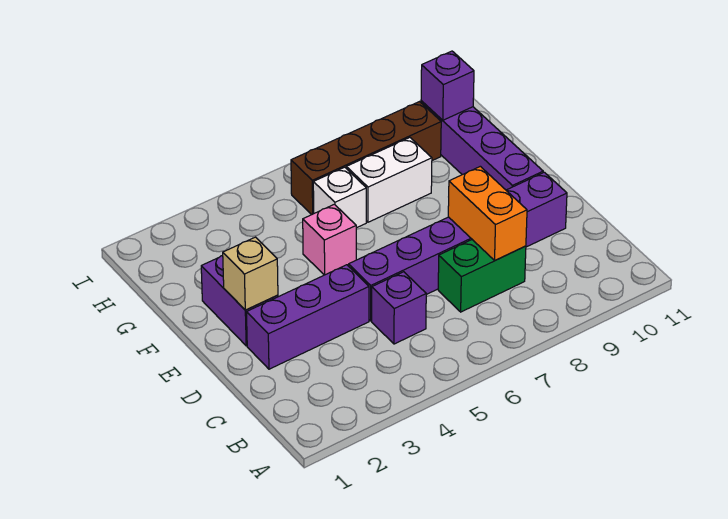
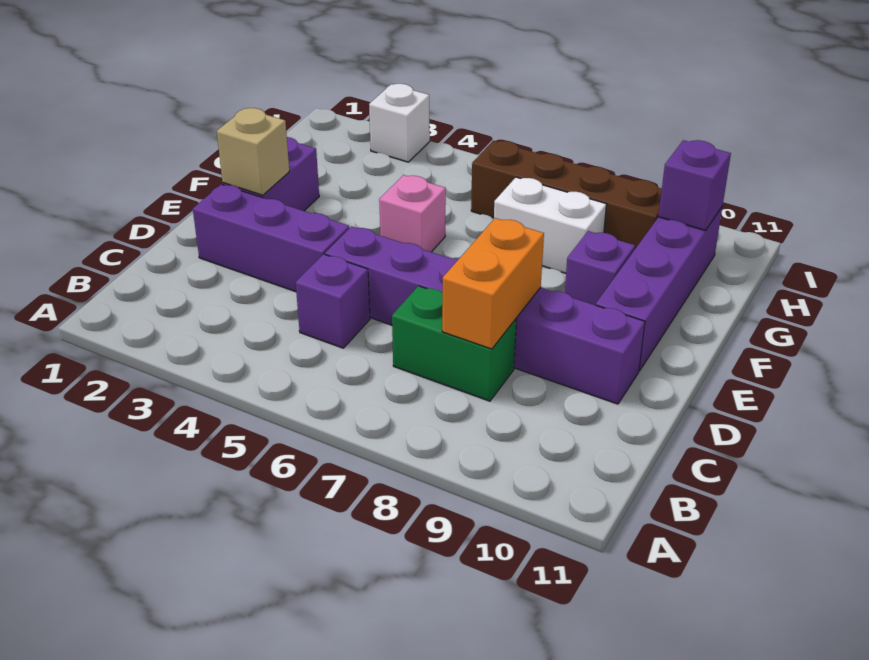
none -> purple brick F9 level 1
white brick G6 level 1 -> white brick I3 level 1

